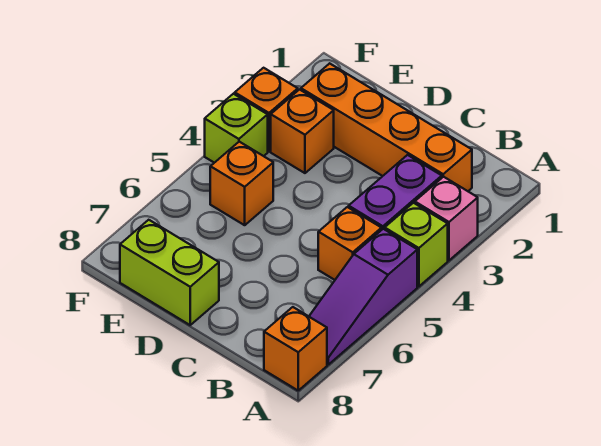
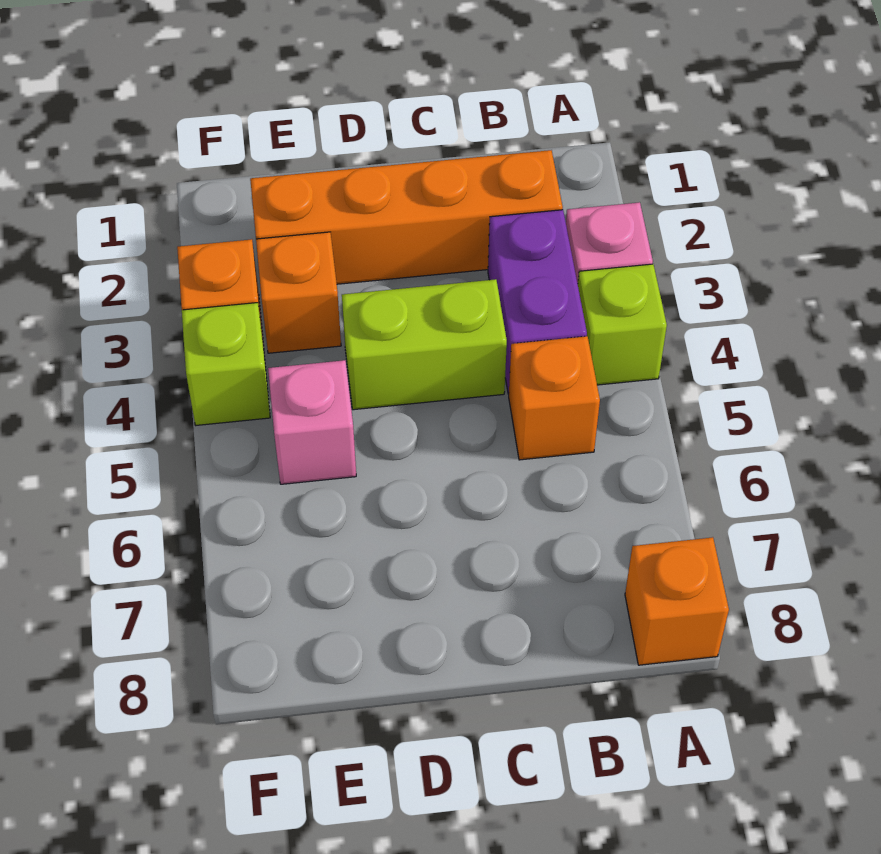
purple slope A5:A7 level 1 top 5 -> none
lime brick D8:E8 level 1 -> lime brick C4:D4 level 1
orange brick E5 level 1 -> pink brick E5 level 1

